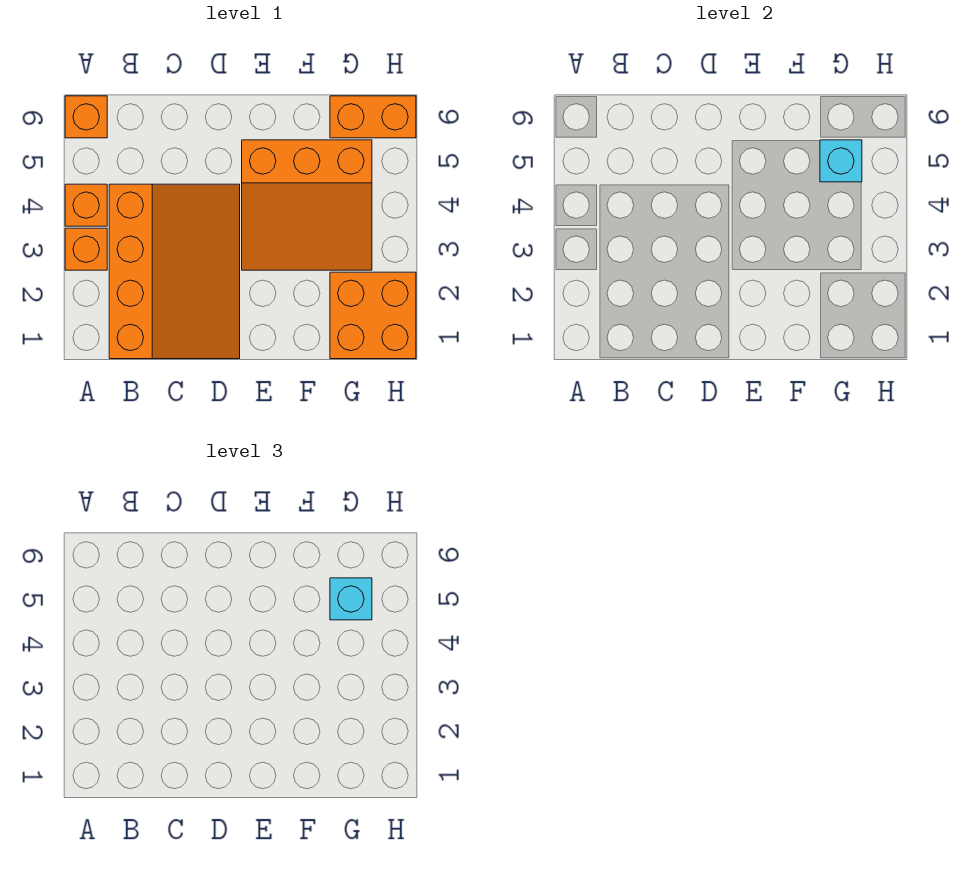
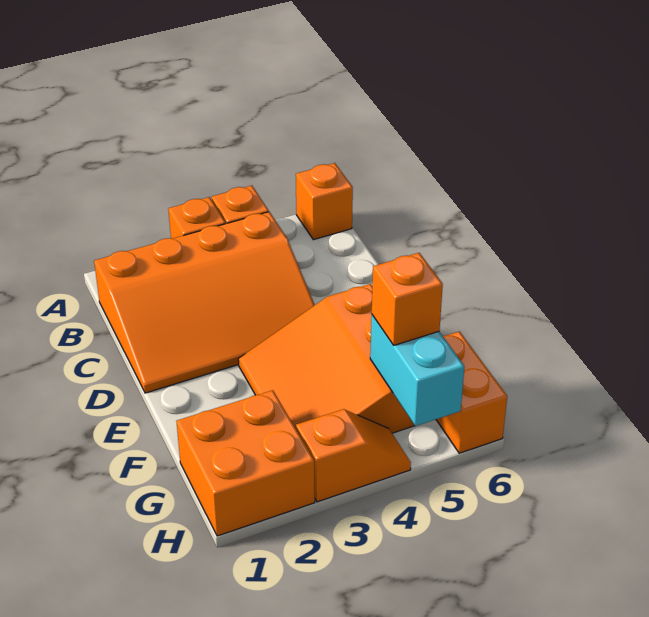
cyan brick G5 level 2 -> cyan brick G5:H5 level 2
cyan brick G5 level 3 -> orange brick G5 level 3
none -> orange slope H3:H4 level 1 top 3

